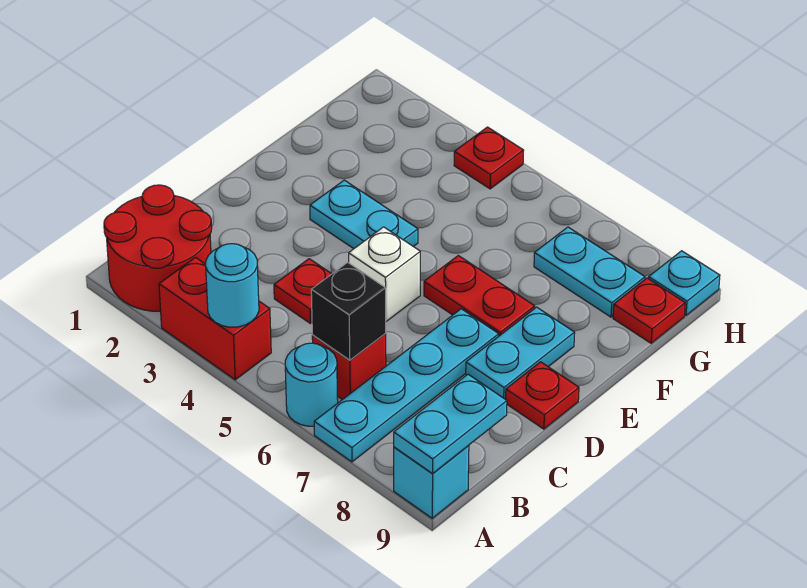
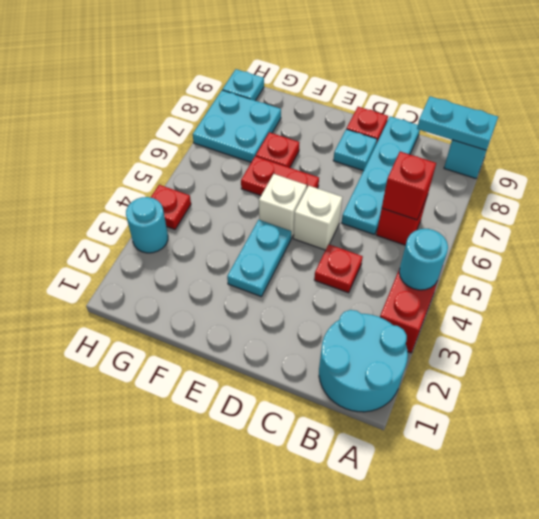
red round brick A1:B2 level 1 -> cyan round brick A1:B2 level 1
cyan round brick A6 level 1 -> cyan round brick H3 level 1
cyan plate A7:D7 level 1 -> cyan plate C6:C9 level 1
black brick B6 level 2 -> red brick B6 level 2
cyan plate D8:E8 level 1 -> cyan plate D8 level 1
none -> white brick E5 level 1
red plate E6:E7 level 1 -> red plate E6:F6 level 1
cyan plate G7:G8 level 1 -> cyan plate G7:H8 level 1
red plate G9 level 1 -> red plate F7 level 1

